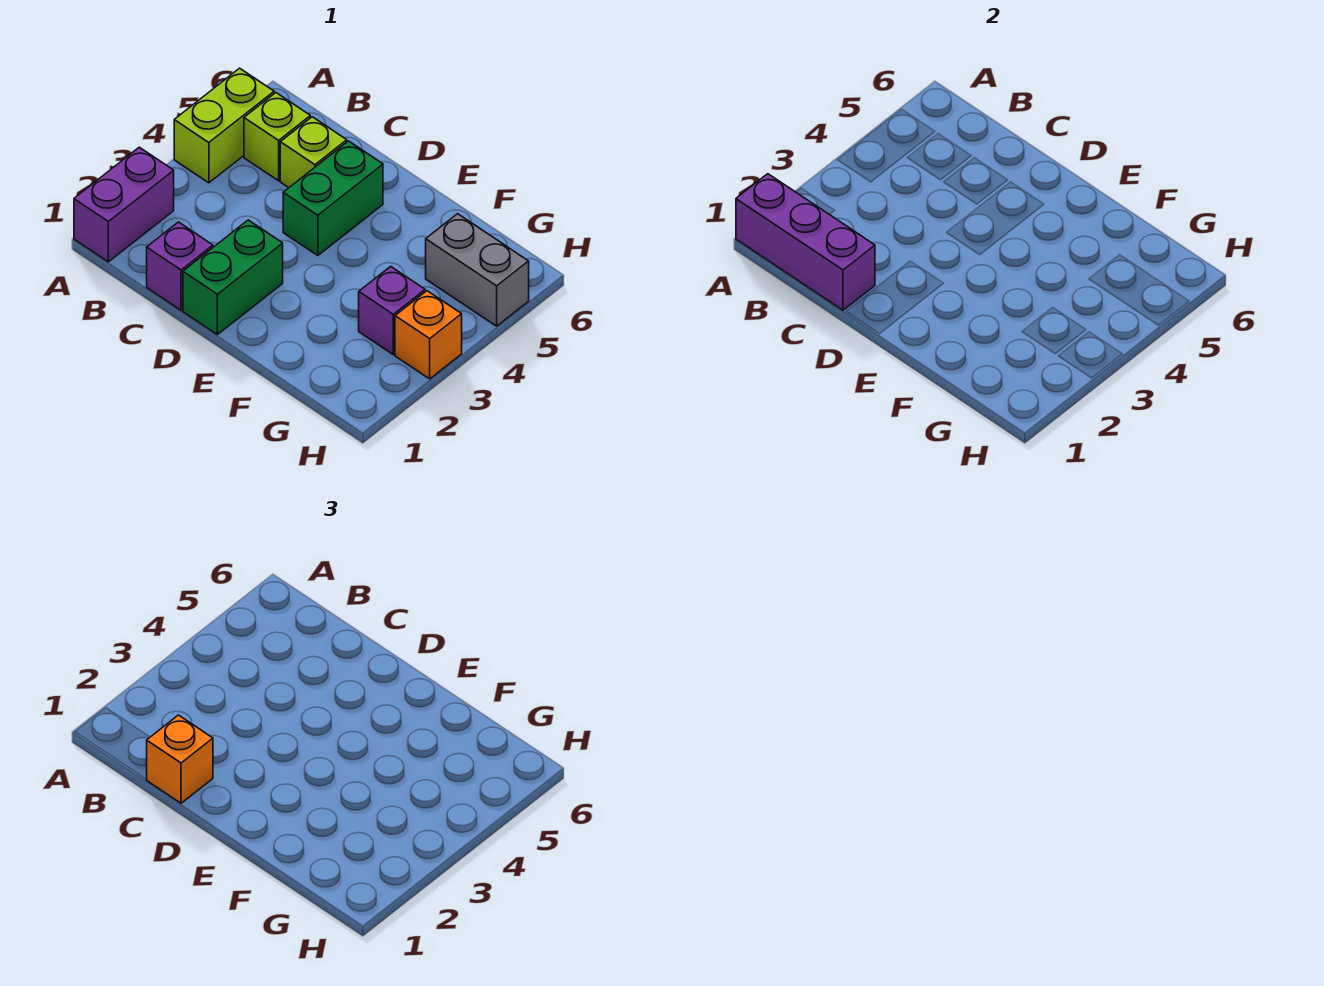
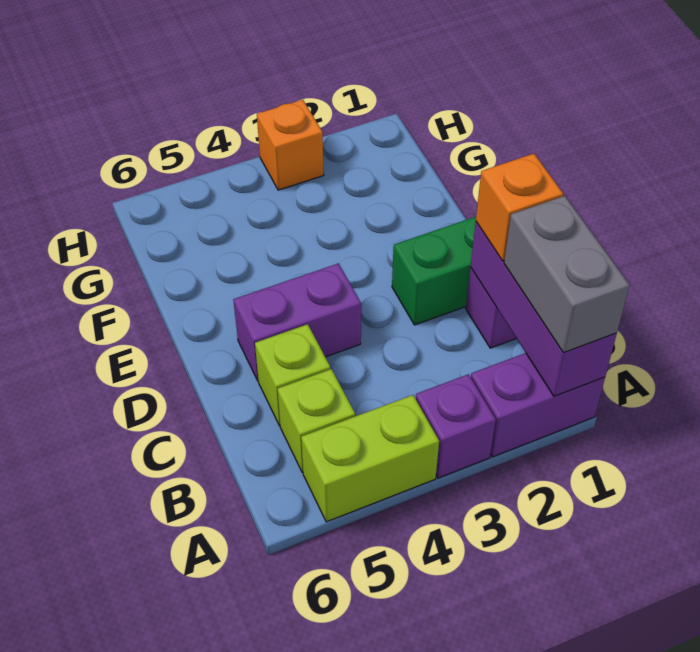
green brick D4:D5 level 1 -> purple brick D4:D5 level 1
purple brick G3 level 1 -> purple brick A3 level 1
grey brick G5:H5 level 1 -> grey brick A1:B1 level 3

